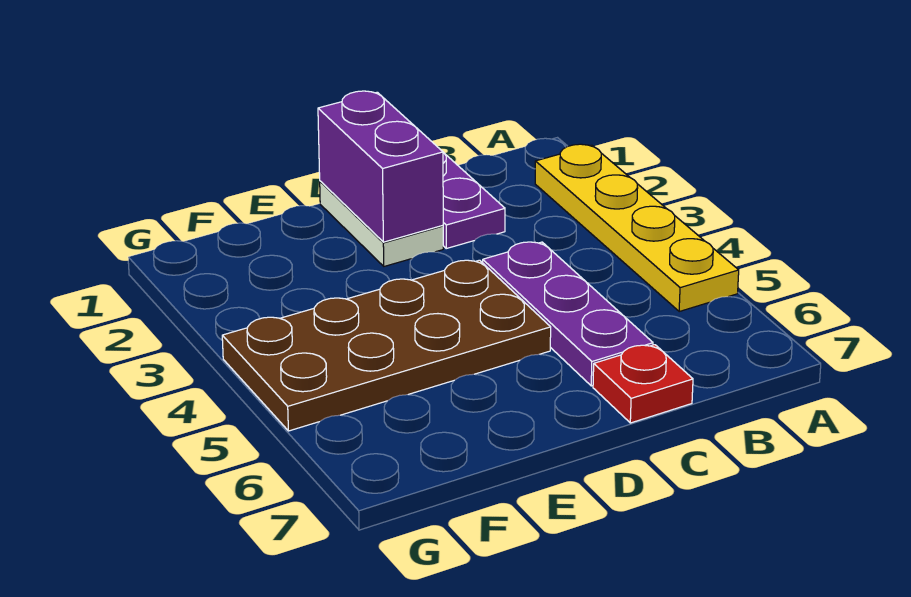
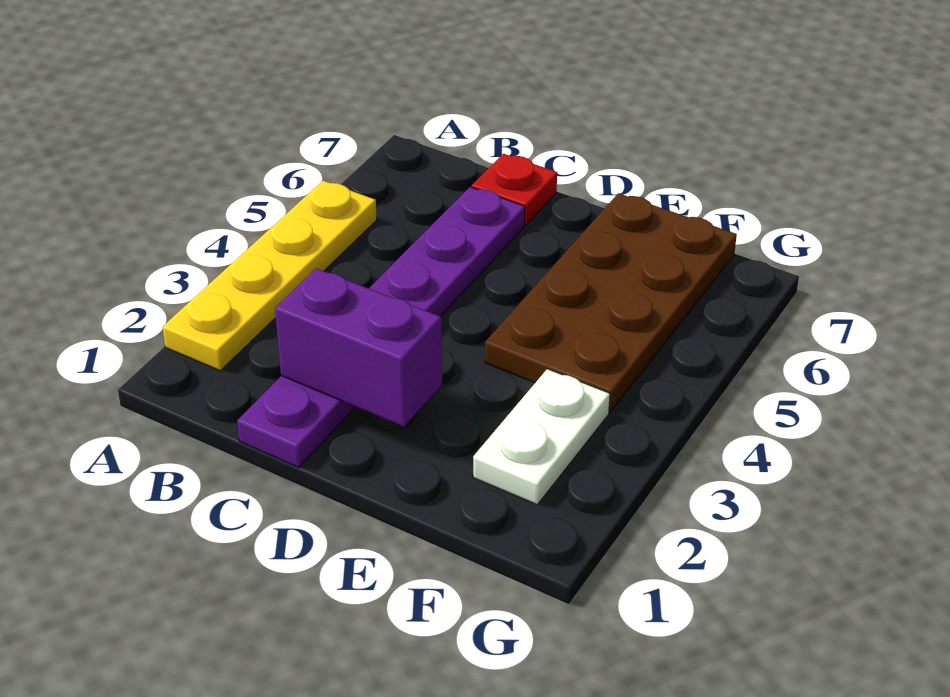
white plate D1:D2 level 1 -> white plate F2:F3 level 1
purple brick D1:D2 level 2 -> purple brick C2:D2 level 2
brown plate D4:G5 level 1 -> brown plate E4:F7 level 1

